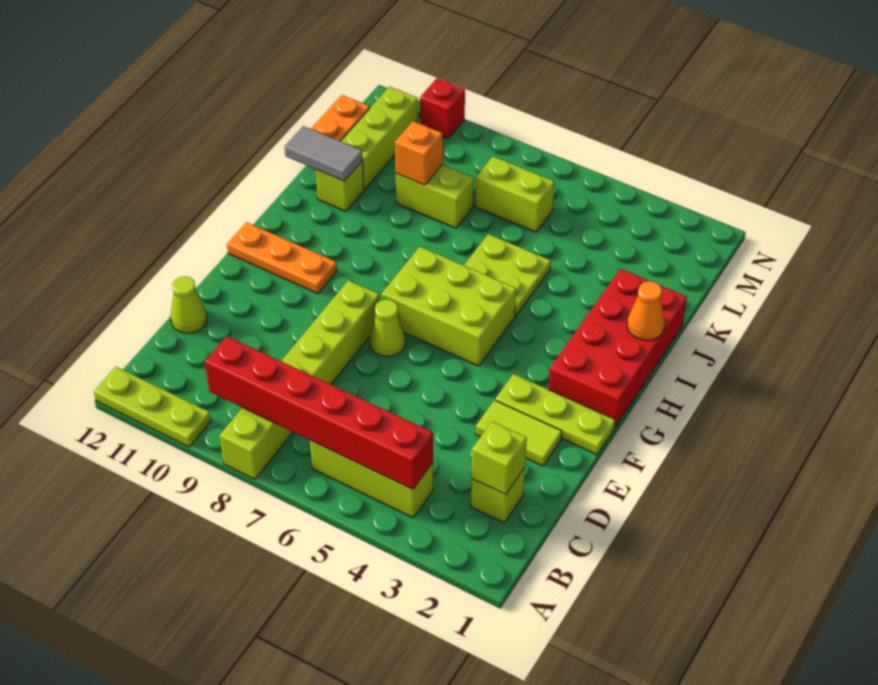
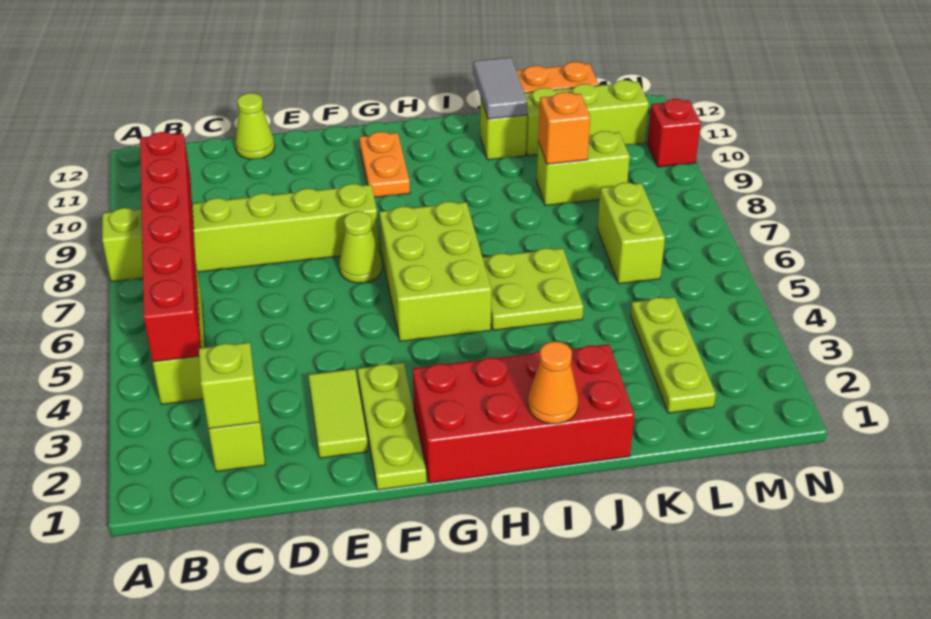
lime plate A10:A12 level 1 -> lime plate L2:L4 level 1
orange plate G10:G12 level 1 -> orange plate G10:G11 level 1
lime brick K8:K9 level 1 -> lime brick K9:L9 level 1

